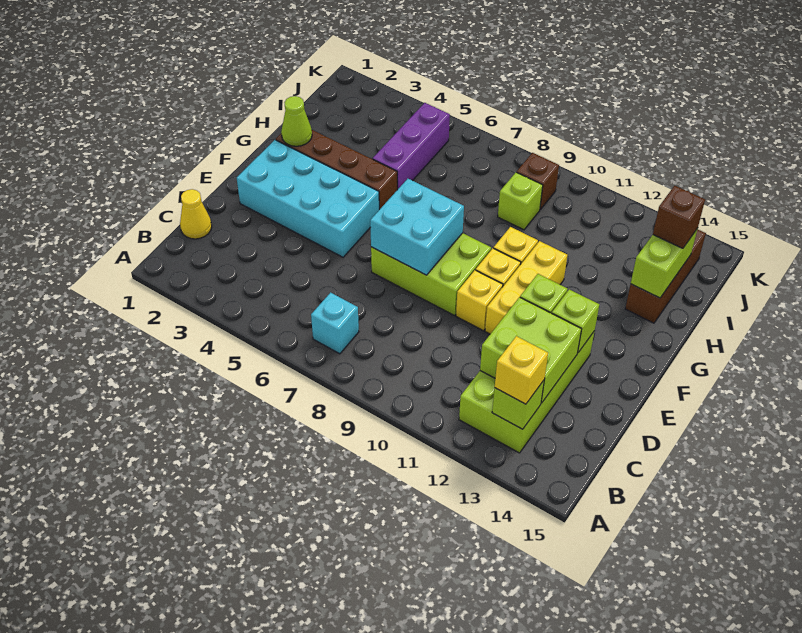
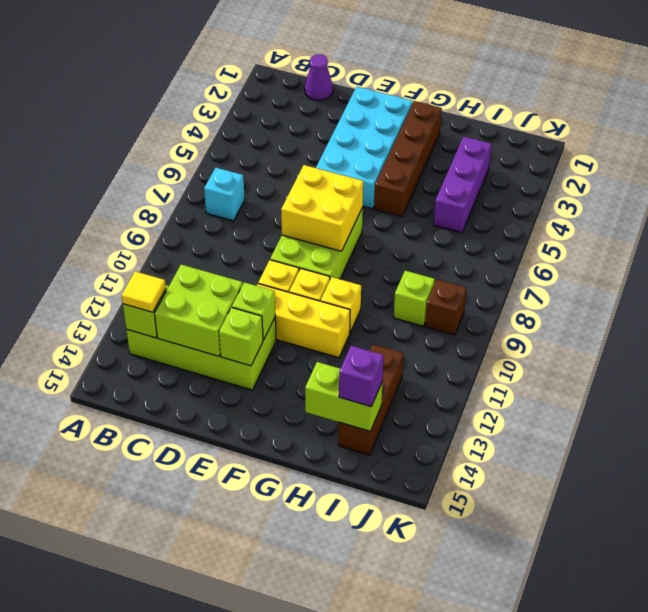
yellow brick B13 level 3 -> yellow tile B13 level 3
yellow cone C1 level 1 -> purple cone C1 level 1
cyan brick E7:F8 level 2 -> yellow brick E7:F8 level 2
lime cone G2 level 2 -> none
purple brick H5:J5 level 1 -> purple brick I3:I5 level 1
brown brick H14:J14 level 1 -> brown brick I12:I14 level 1
brown brick I14 level 3 -> purple brick I14 level 3

